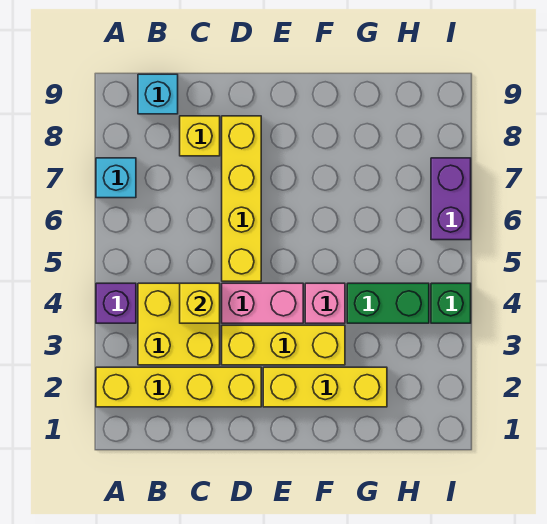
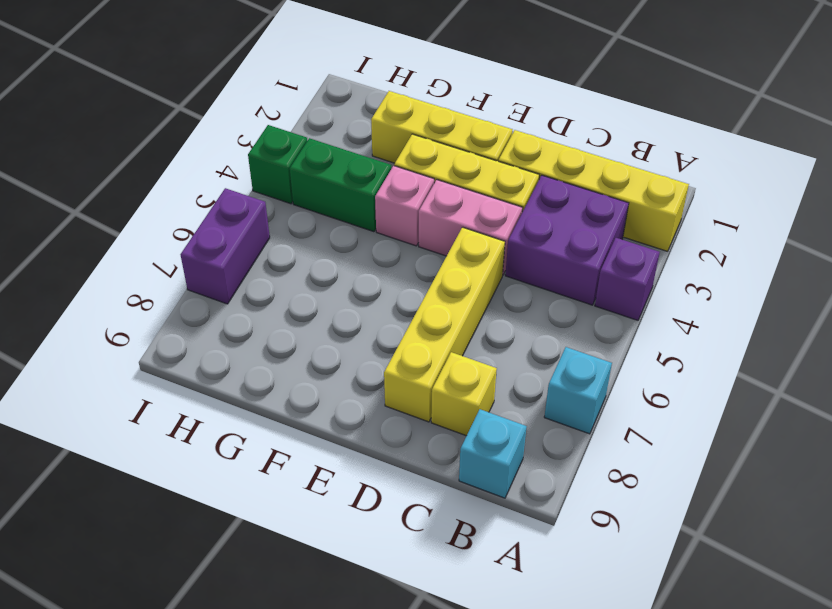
yellow brick B3:C4 level 1 -> purple brick B3:C4 level 1
yellow brick C4 level 2 -> none

